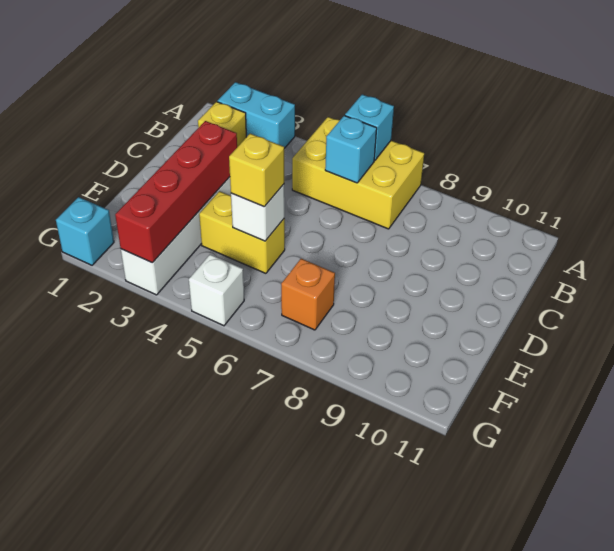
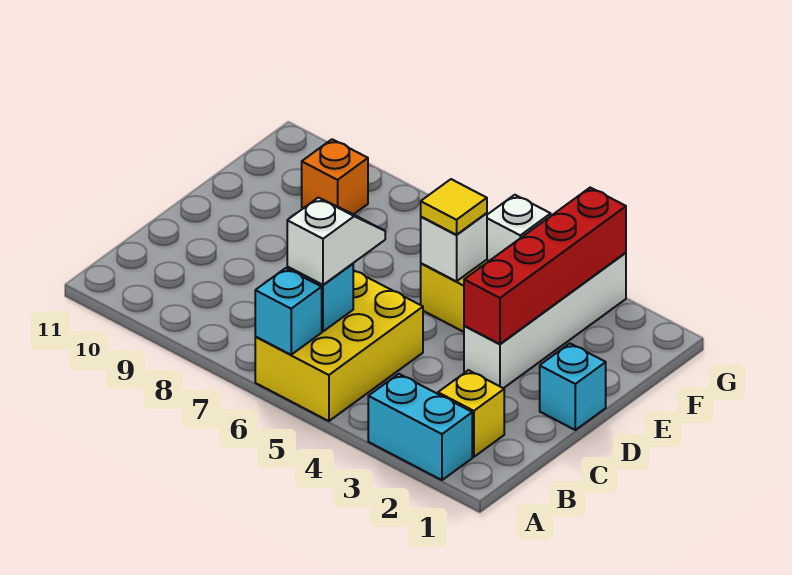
yellow brick A5:B7 level 1 -> yellow brick A5:C6 level 1
none -> white slope B6:C6 level 3 top B
yellow brick E5 level 3 -> yellow tile E5 level 3
orange brick F7 level 1 -> orange brick F9 level 1
cyan brick G1 level 1 -> cyan brick D1 level 1

